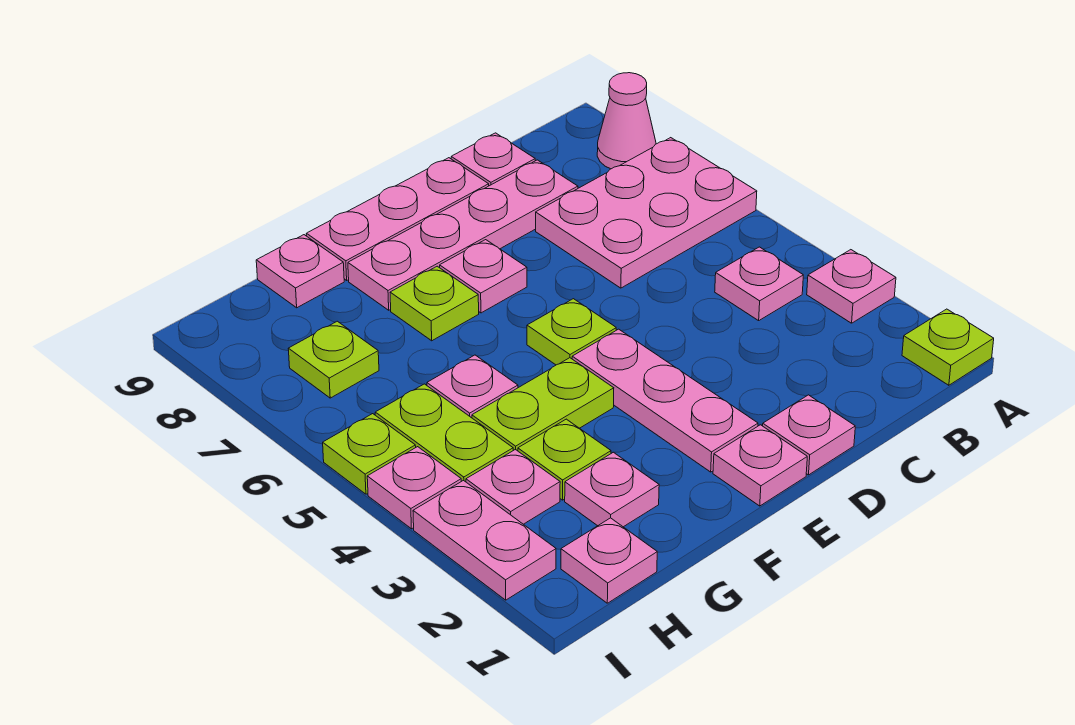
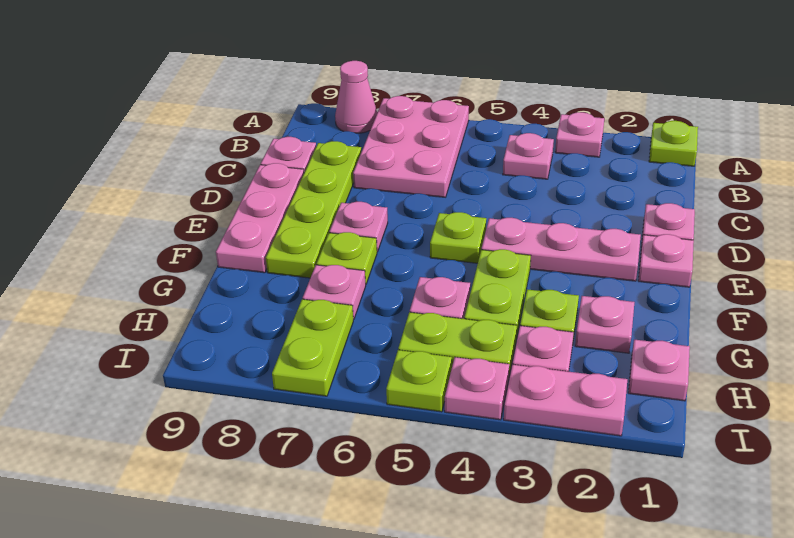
pink plate C8:F8 level 1 -> lime plate C8:F8 level 1
pink plate G9 level 1 -> pink plate G7 level 1
lime plate H7 level 1 -> lime plate H7:I7 level 1

